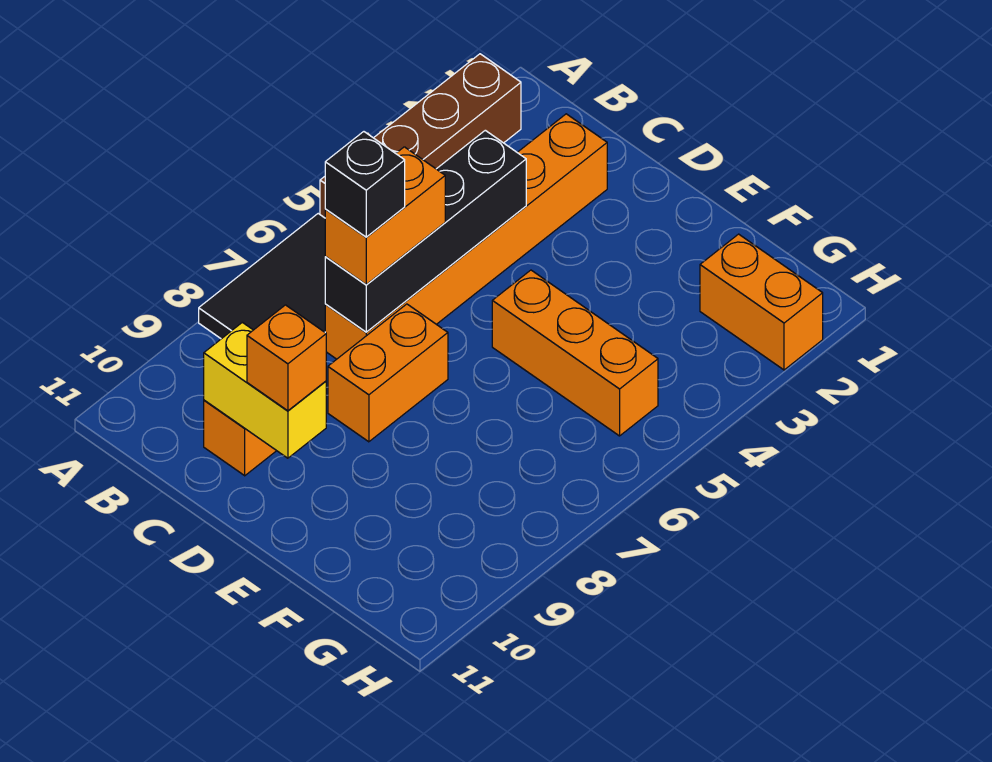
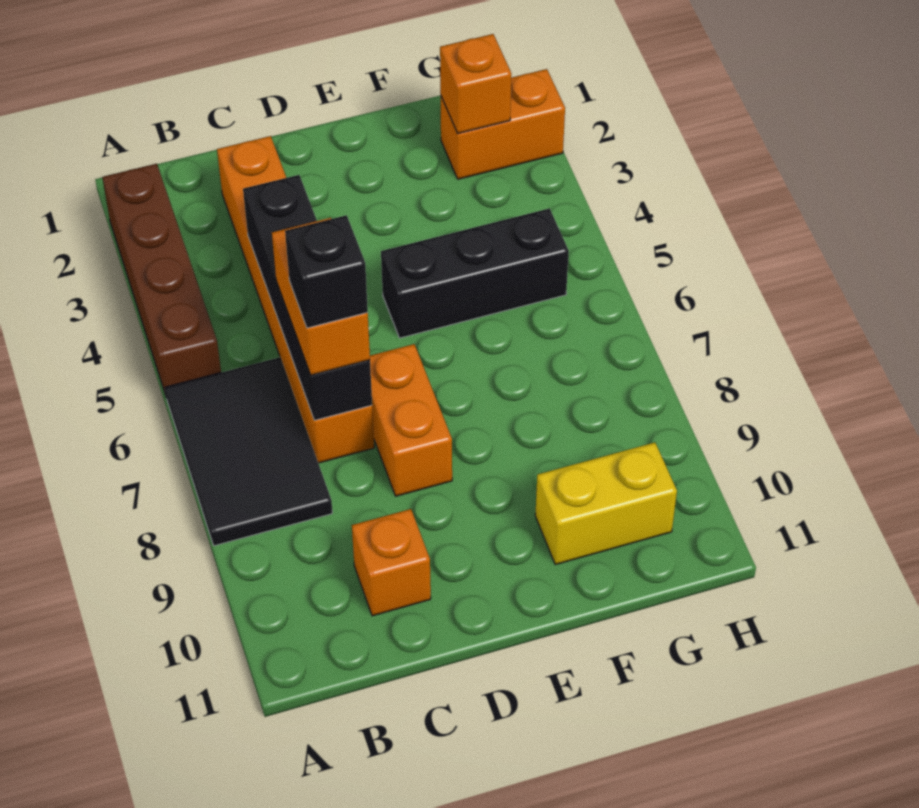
yellow brick C10:D10 level 2 -> yellow brick F10:G10 level 1
orange brick D10 level 3 -> orange brick G2 level 2
orange brick E5:G5 level 1 -> black brick E5:G5 level 1

